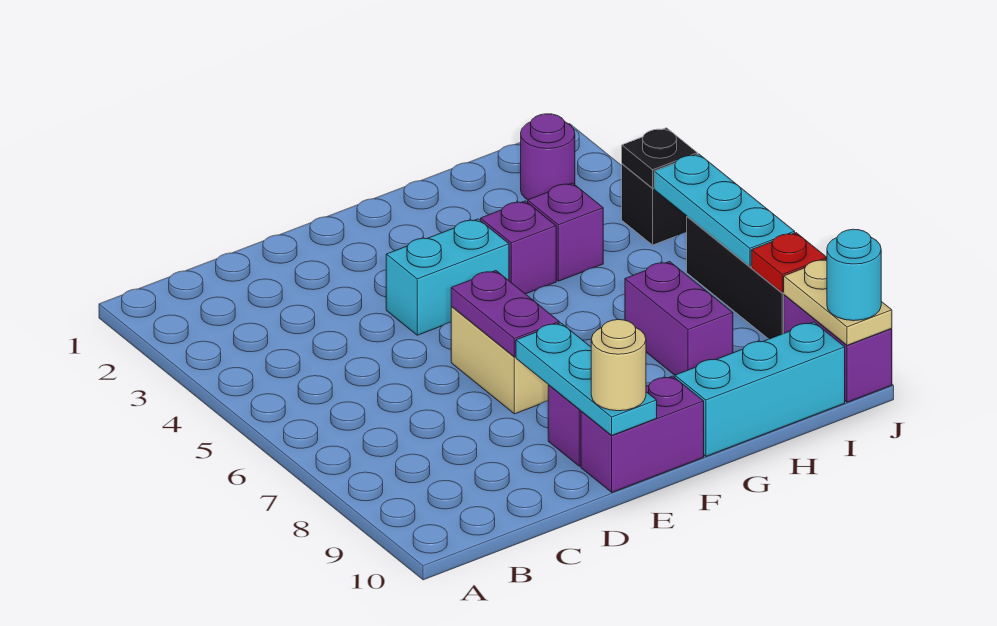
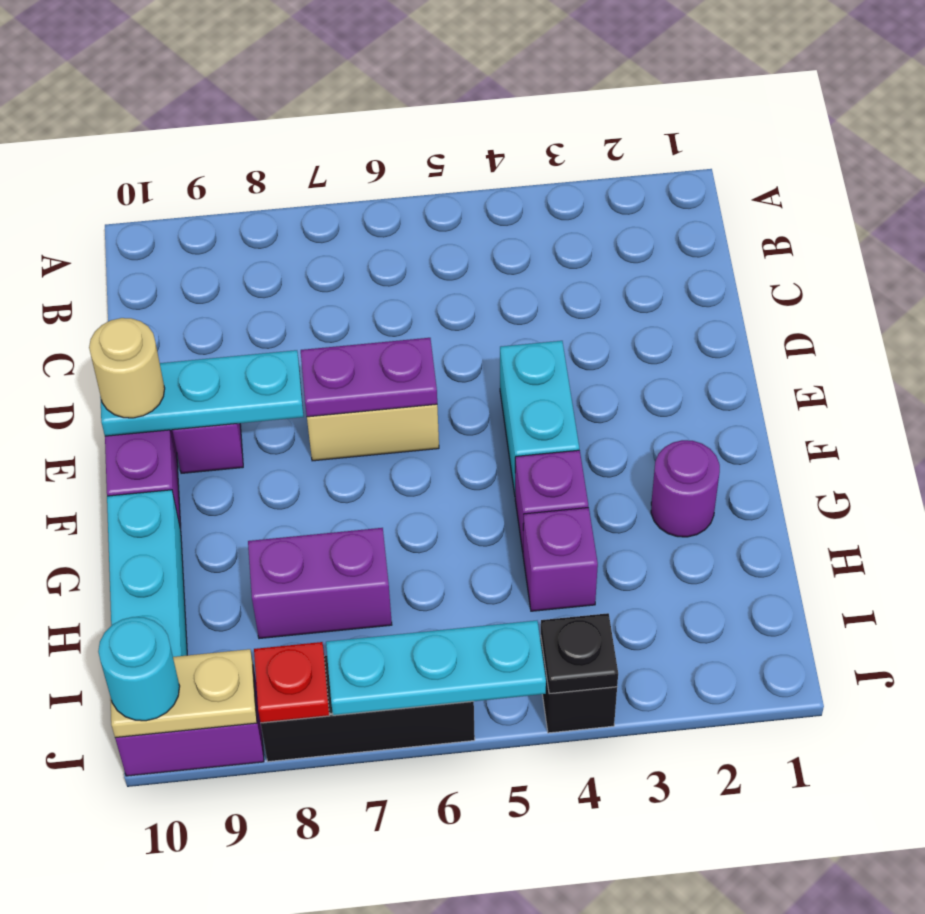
purple round brick I2 level 1 -> purple round brick G2 level 1

